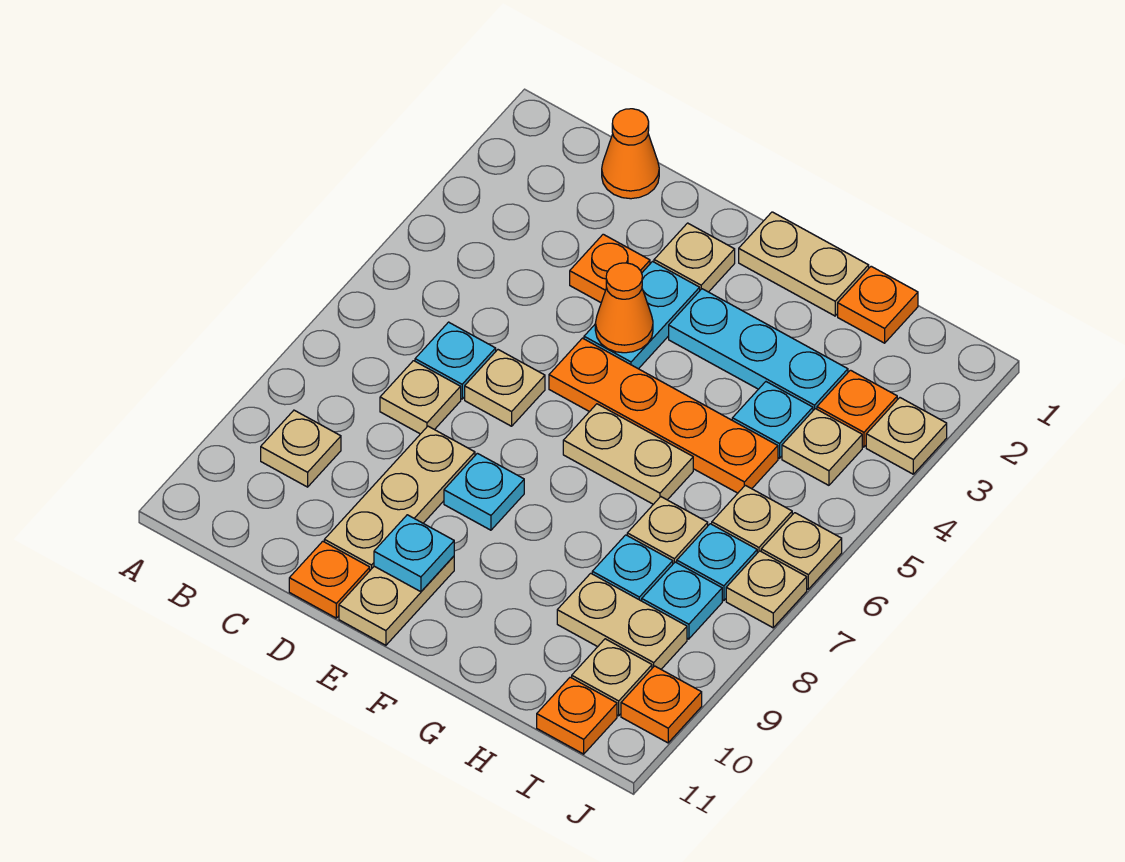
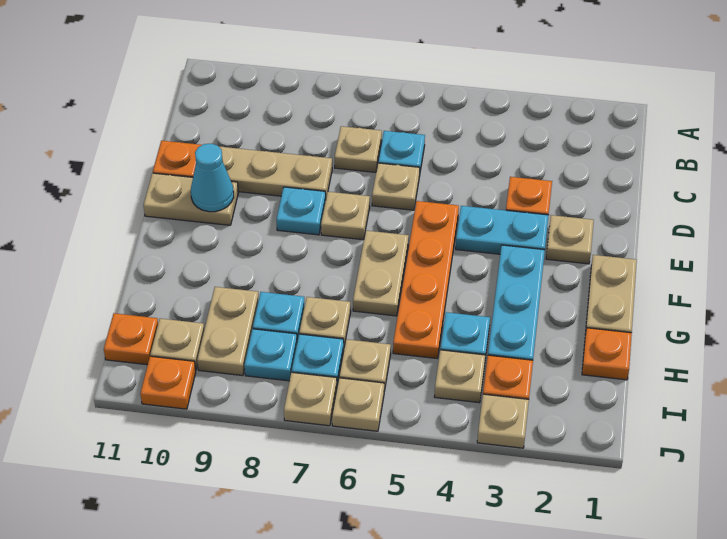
tan plate B9 level 1 -> tan plate E7 level 1
orange cone C1 level 1 -> none
orange cone E4 level 2 -> none
cyan plate E10 level 2 -> cyan cone E10 level 2

